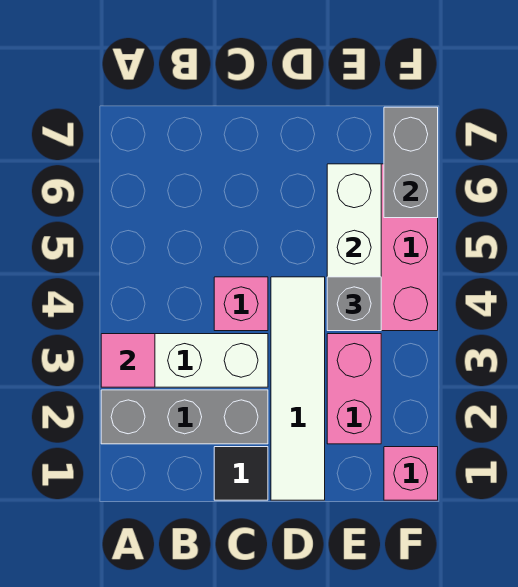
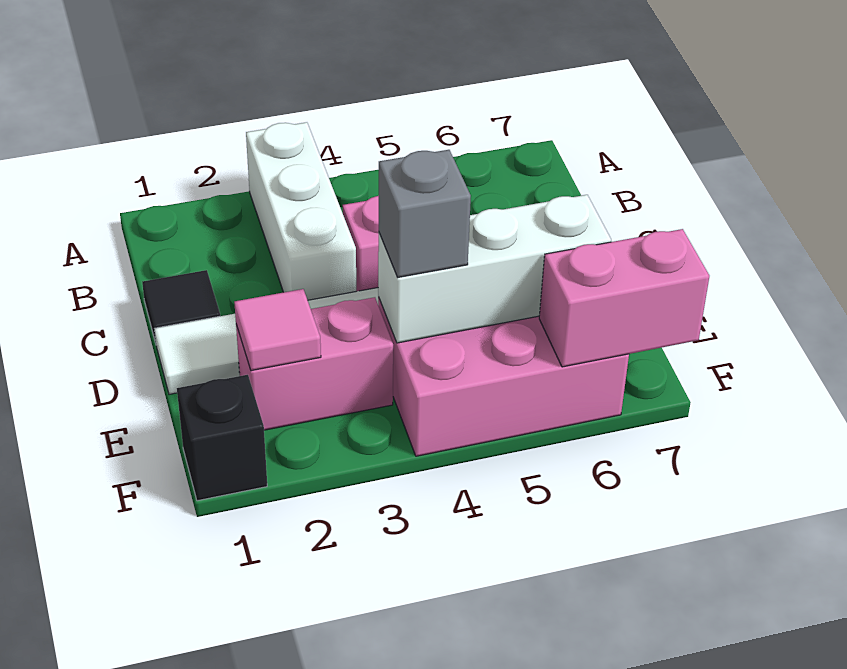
grey brick A2:C2 level 1 -> none
pink tile A3 level 2 -> pink tile E2 level 2
pink brick F1 level 1 -> black brick F1 level 1
grey brick F6:F7 level 2 -> pink brick F6:F7 level 2

